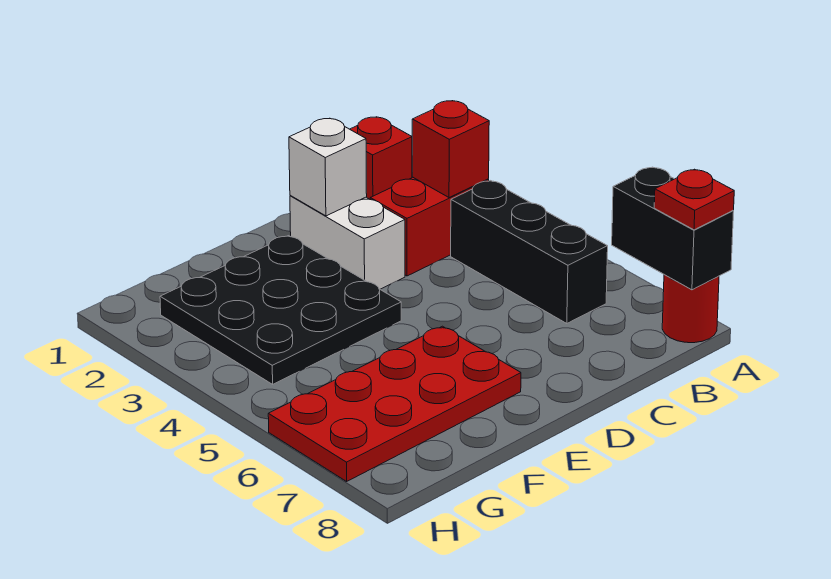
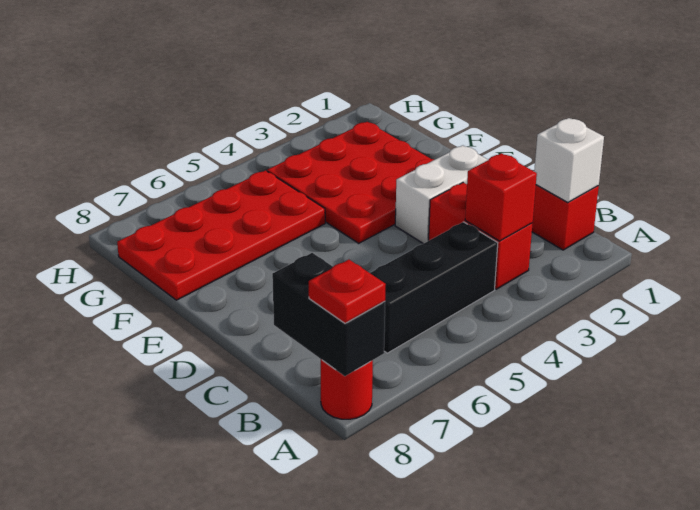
black brick A7:A8 level 2 -> black brick A8:B8 level 2
white brick D2 level 2 -> white brick B1 level 2
black plate E2:G4 level 1 -> red plate E2:G4 level 1
red plate E6:H7 level 1 -> red plate F5:G8 level 1

